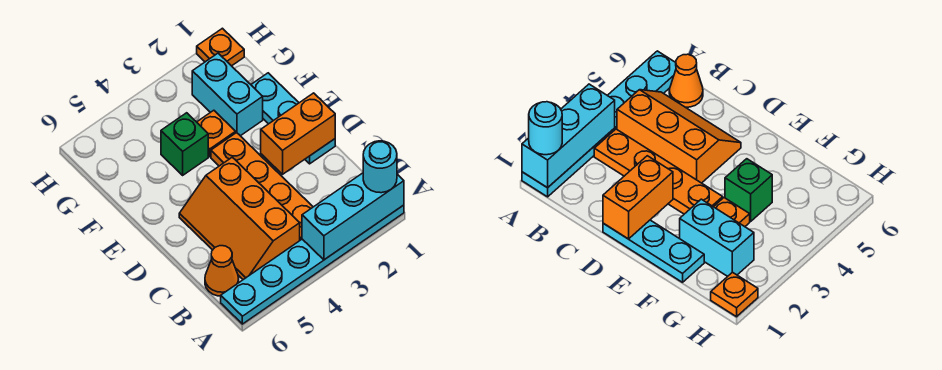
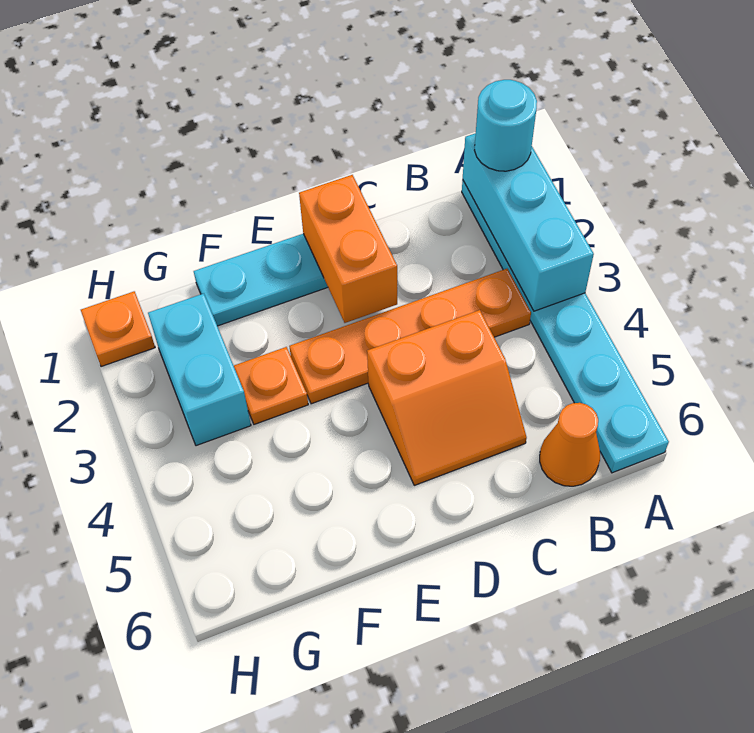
orange slope B4:D5 level 1 top 4 -> orange slope C4:D5 level 1 top 4
cyan brick F2:G2 level 1 -> cyan brick G2:G3 level 1
green brick F4 level 1 -> none

